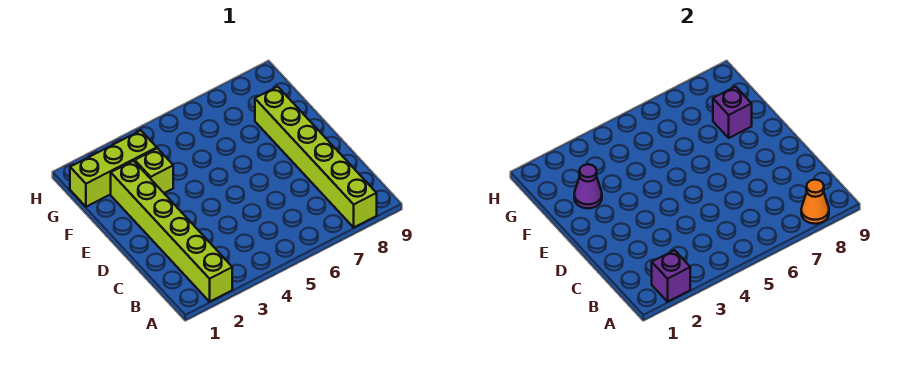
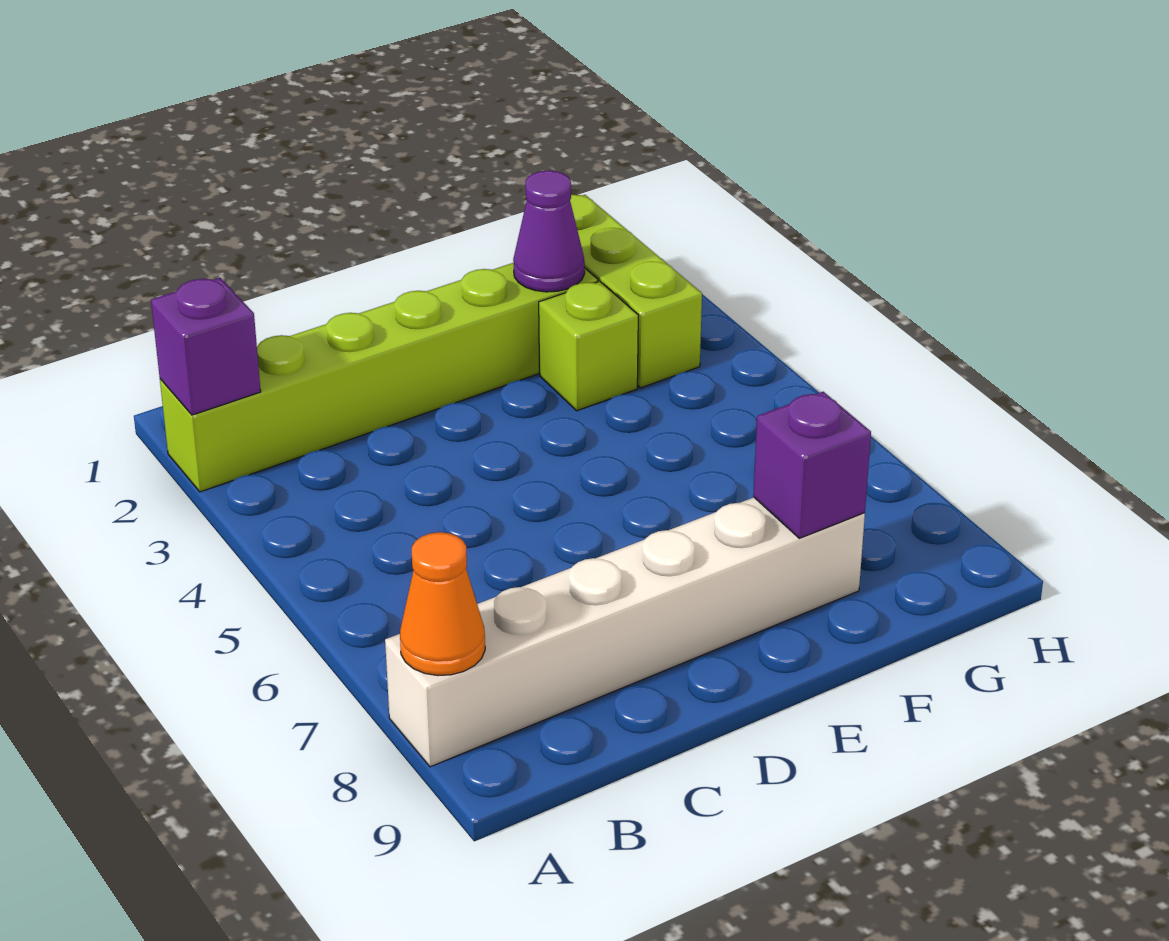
lime brick A8:F8 level 1 -> white brick A8:F8 level 1

